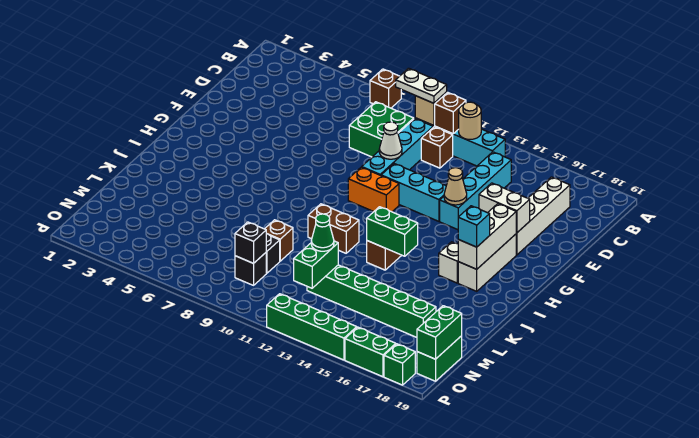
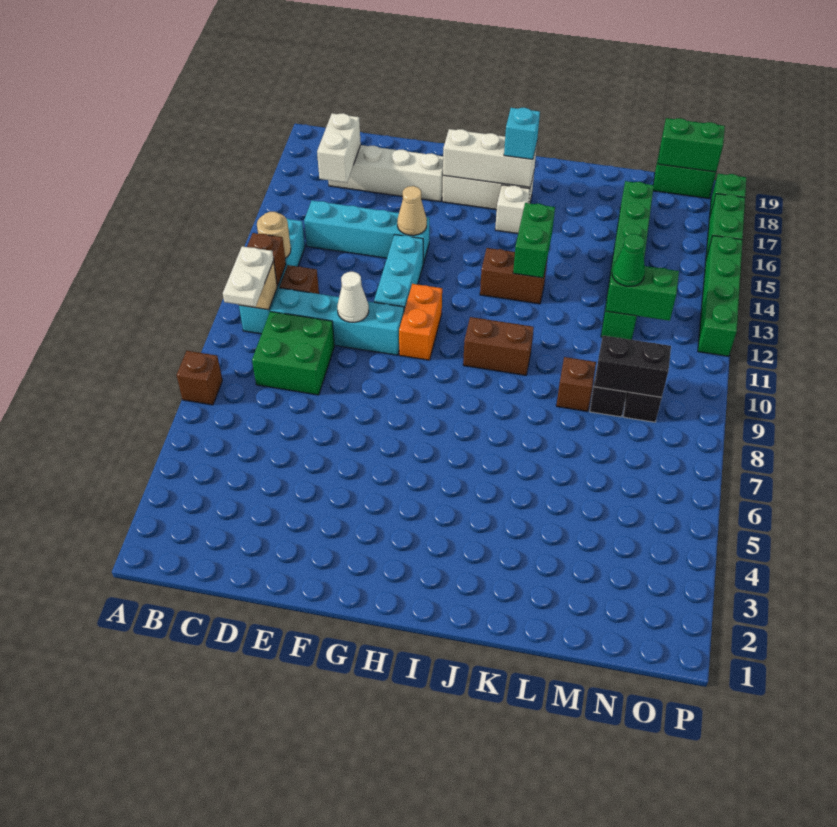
white brick F16:F17 level 2 -> white brick C16:C17 level 2
brown brick J10:J11 level 1 -> brown brick I10:J10 level 1
black brick N9 level 2 -> black brick M9:N9 level 2

